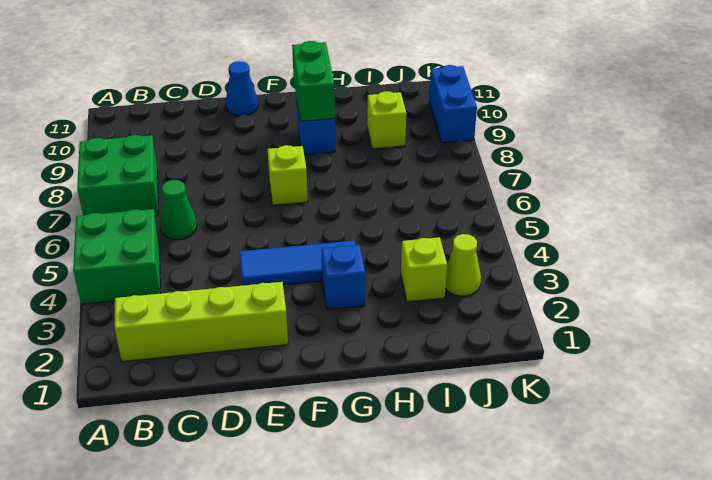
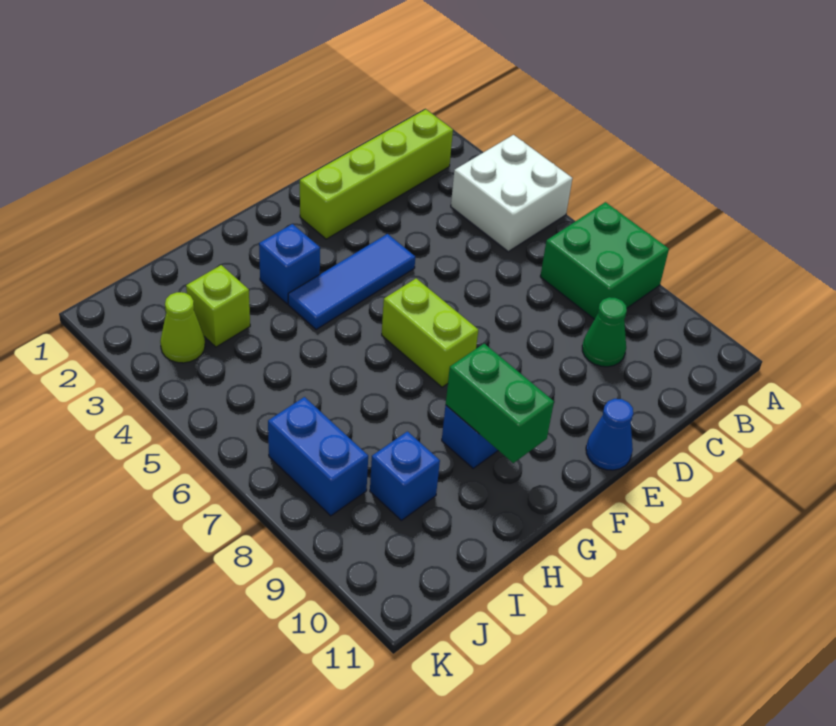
green brick A4:B5 level 1 -> white brick A4:B5 level 1
green cone C6 level 1 -> green cone C9 level 1
lime brick F7 level 1 -> lime brick F6:F7 level 1
lime brick I9 level 1 -> blue brick I9 level 1
blue brick K9:K10 level 1 -> blue brick J7:J8 level 1

